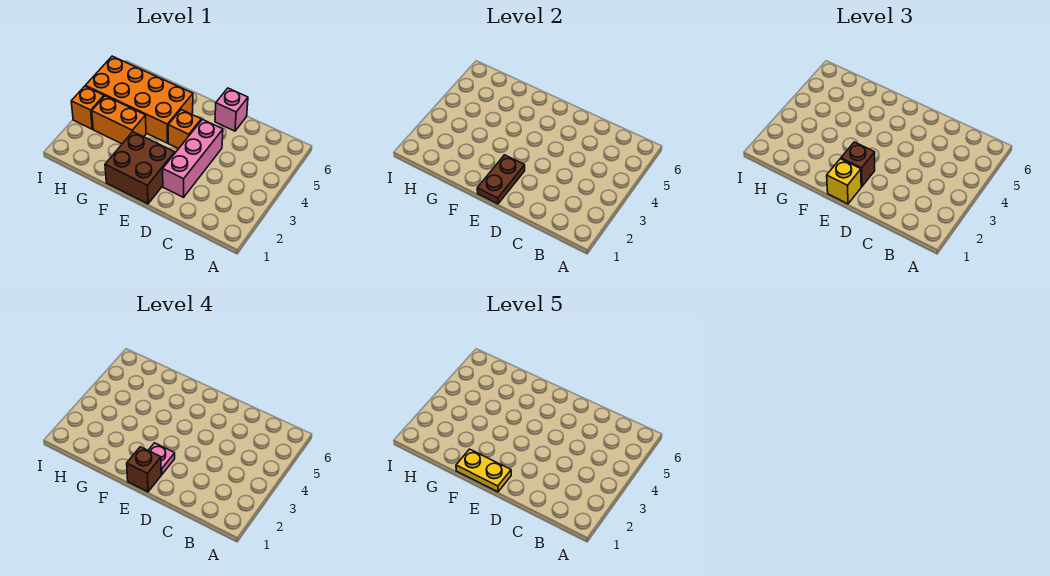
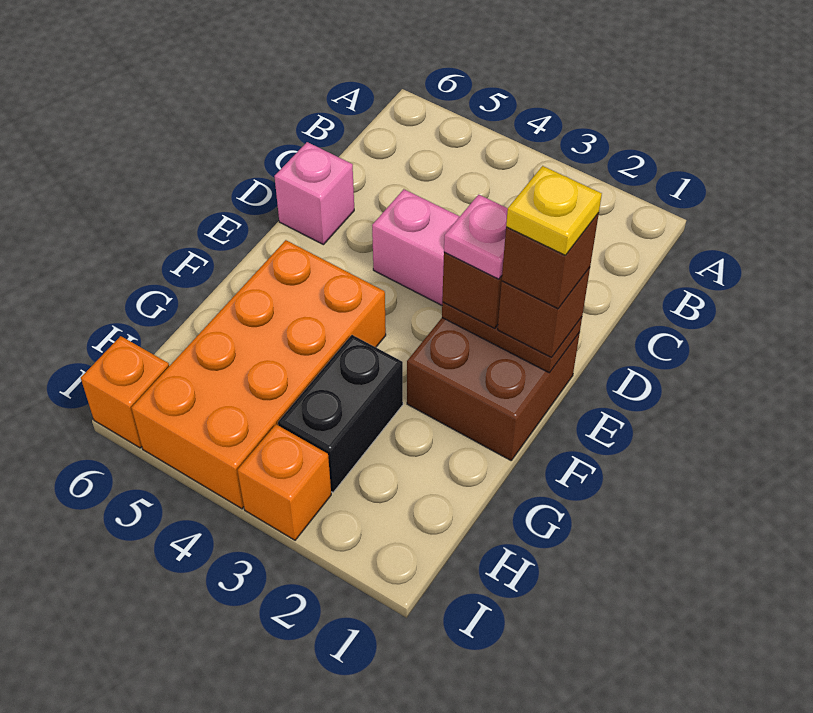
yellow brick E1 level 3 -> brown brick E1 level 3
yellow plate E1:F1 level 5 -> yellow plate E1 level 5
orange brick E4 level 1 -> orange brick I6 level 1
orange brick G3:H3 level 1 -> black brick G3:H3 level 1

